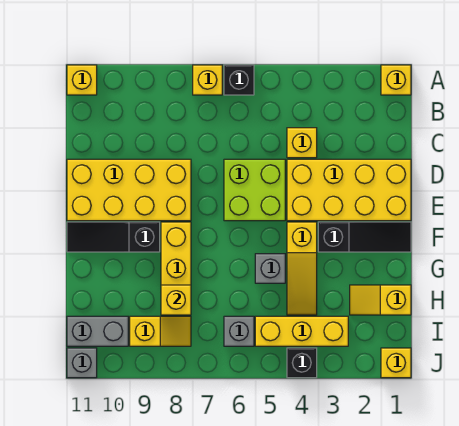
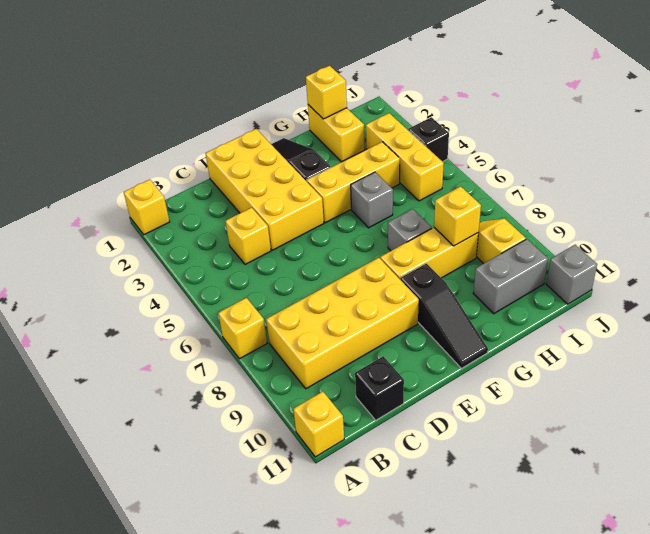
black brick A6 level 1 -> black brick C11 level 1
lime brick D5:E6 level 1 -> none
yellow brick D8:E11 level 1 -> yellow brick B8:E9 level 1
yellow slope F4:H4 level 1 top F -> yellow brick F4:H4 level 1
yellow slope H1:H2 level 1 top 1 -> yellow brick H1:H2 level 1
grey brick I6 level 1 -> grey brick G7 level 1
grey brick I10:I11 level 1 -> grey brick H10:I10 level 1
yellow brick J1 level 1 -> yellow brick H1 level 2

